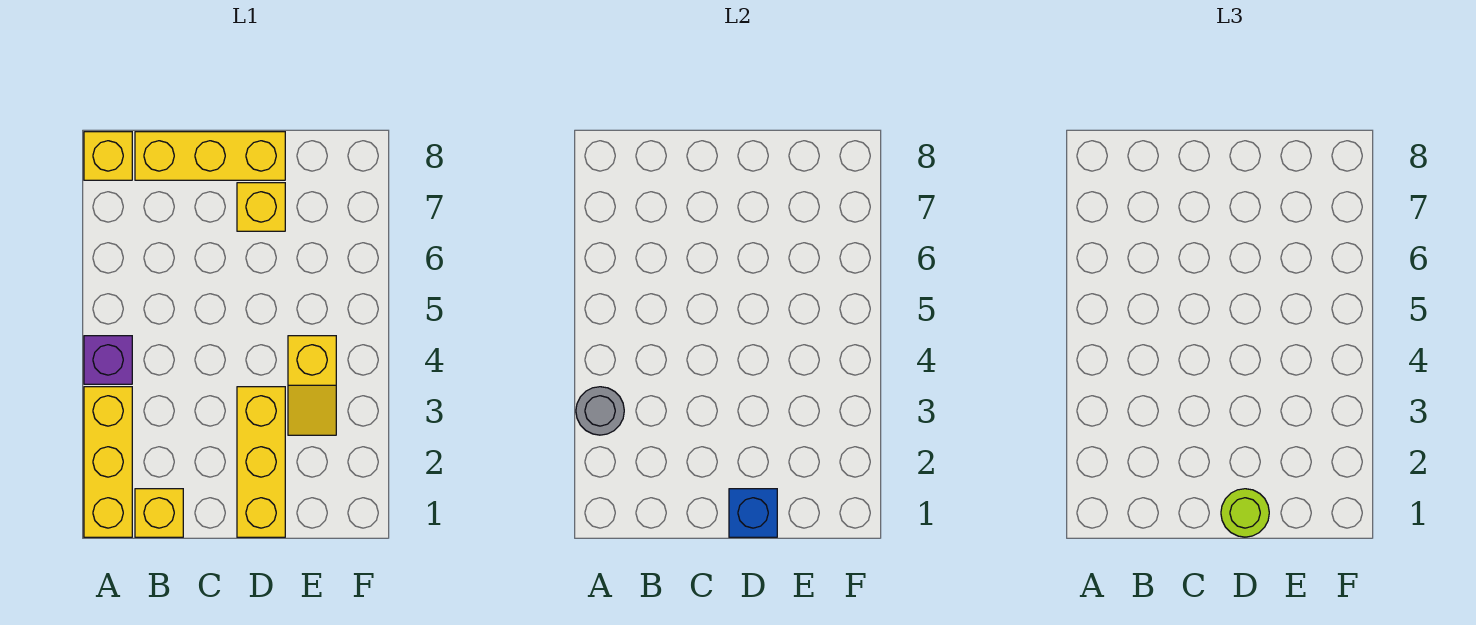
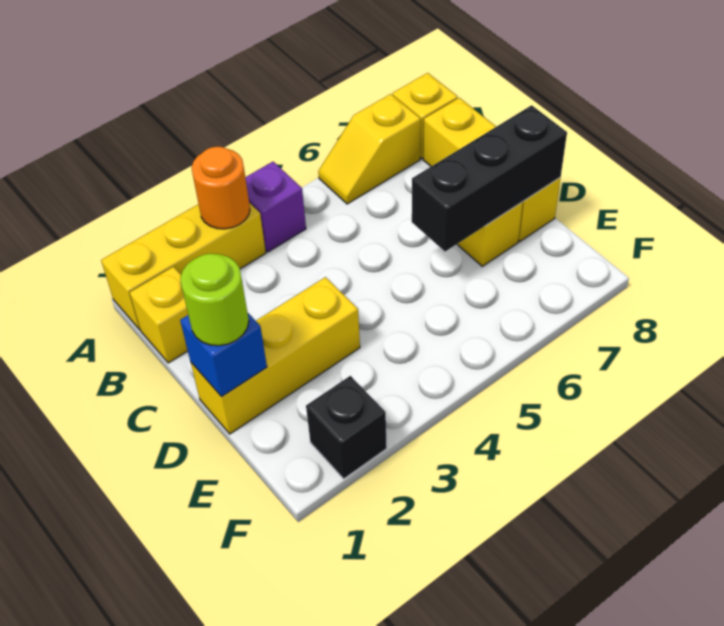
grey round brick A3 level 2 -> orange round brick A3 level 2
none -> black brick D6:D8 level 2
yellow slope E3:E4 level 1 top 4 -> yellow slope A6:A7 level 1 top 7
none -> black brick F2 level 1

